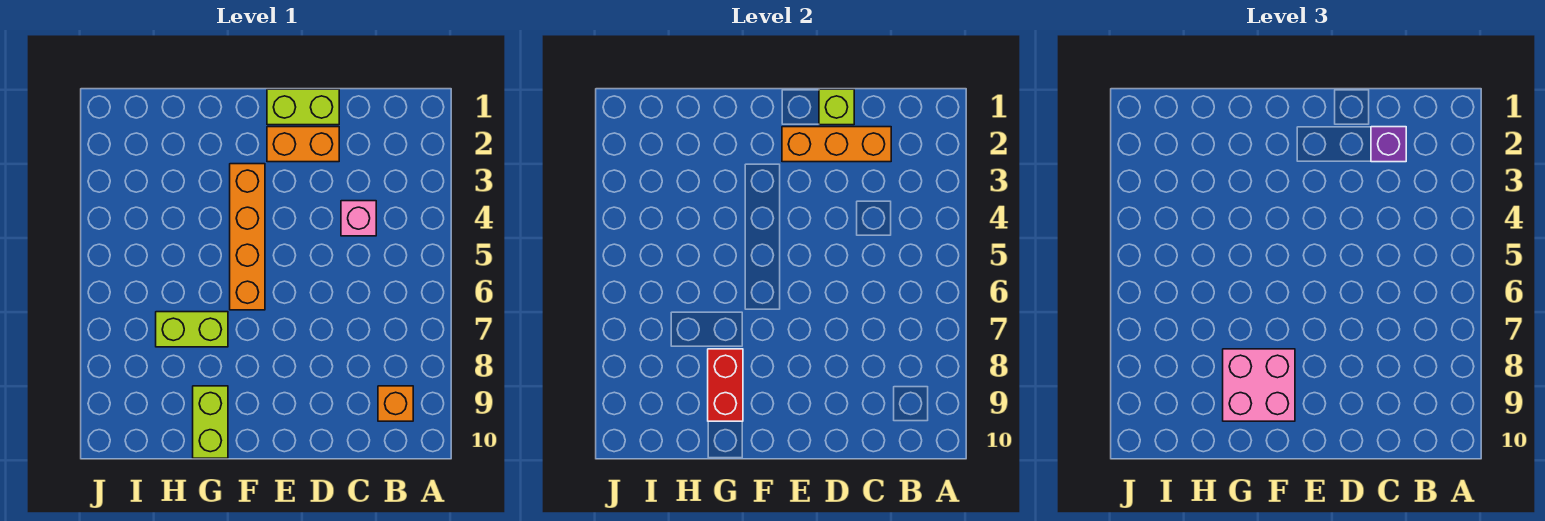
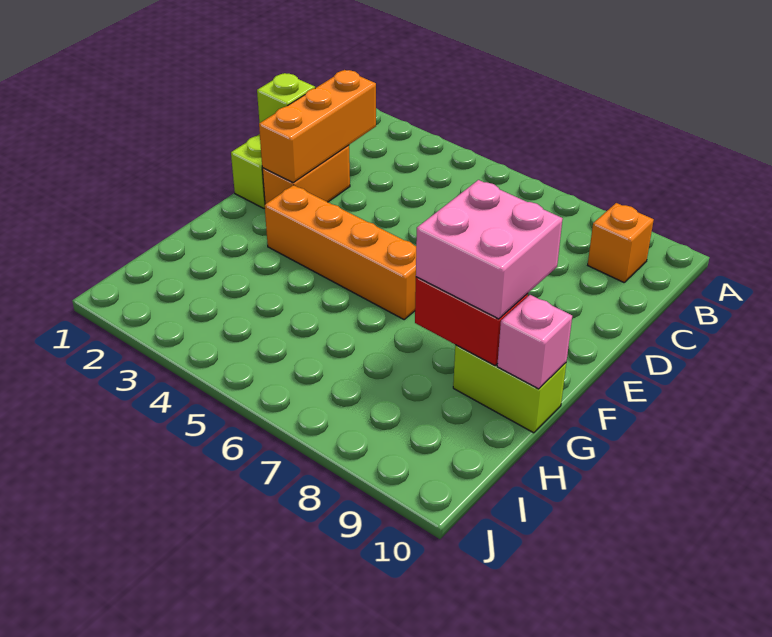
purple brick C2 level 3 -> none
pink brick C4 level 1 -> pink brick G10 level 2
lime brick G7:H7 level 1 -> none

